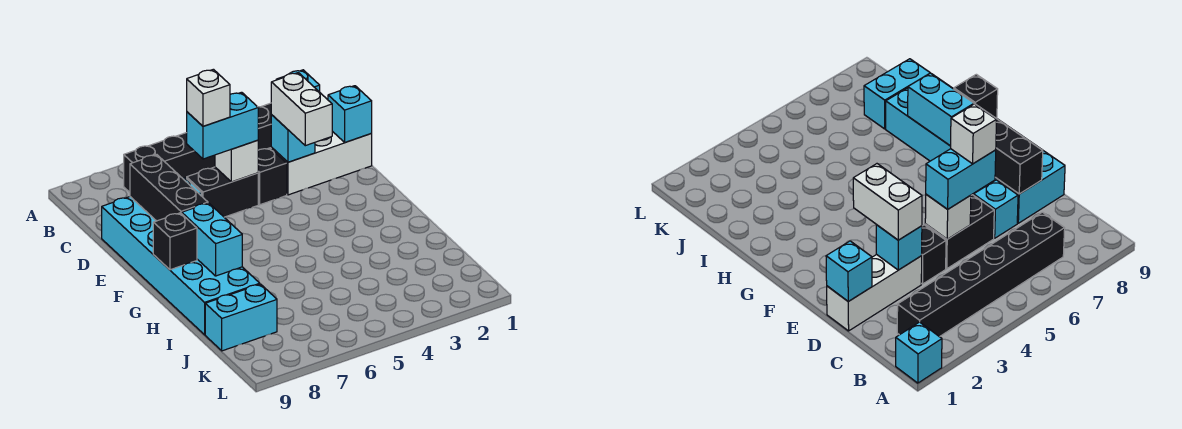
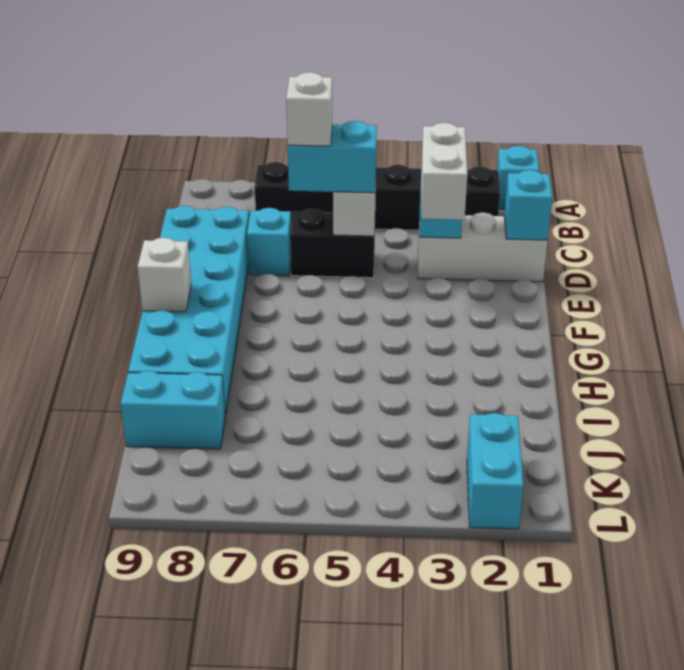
black brick D4 level 1 -> none
black brick D8:F8 level 2 -> none
cyan brick G8:H8 level 2 -> cyan brick K2:L2 level 1
black brick G9 level 2 -> white brick G9 level 2

